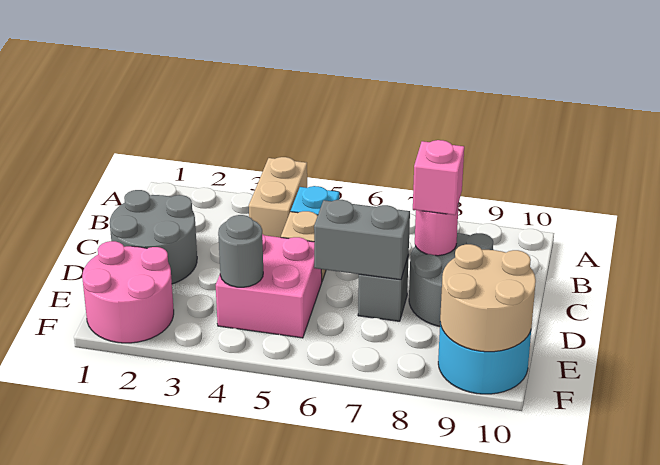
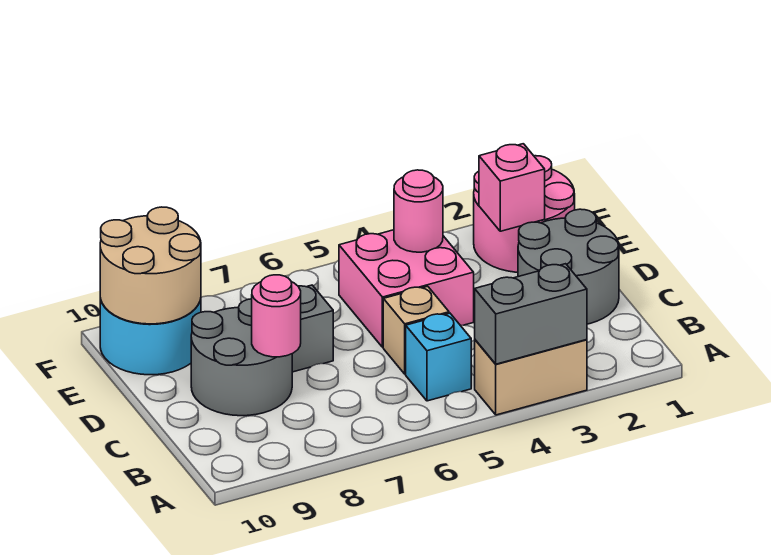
tan brick A4:B4 level 1 -> tan brick A3:A4 level 1
pink brick C8 level 3 -> pink brick E2 level 2
grey brick D6:D7 level 2 -> grey brick A3:A4 level 2
grey round brick E4 level 2 -> pink round brick E4 level 2

